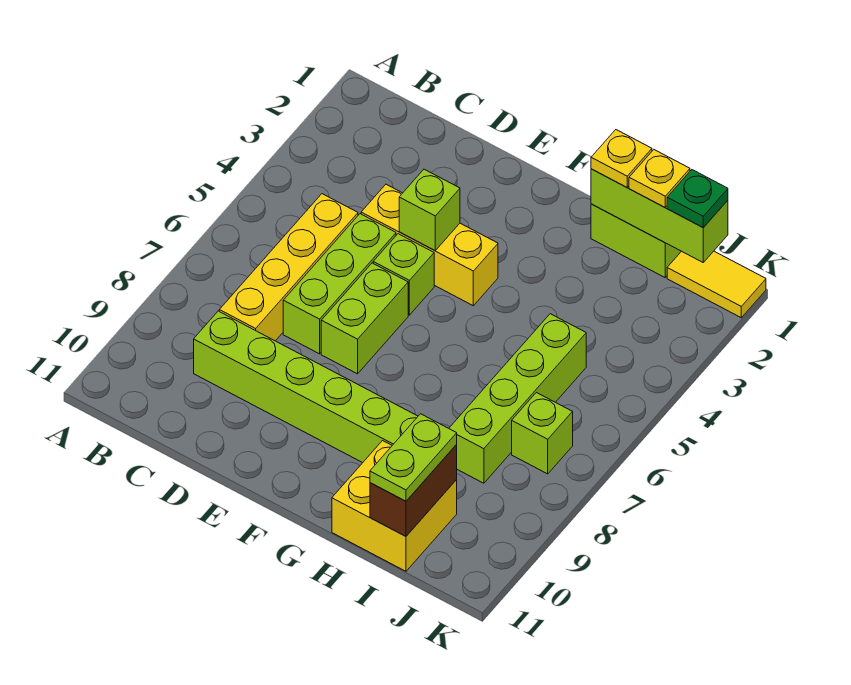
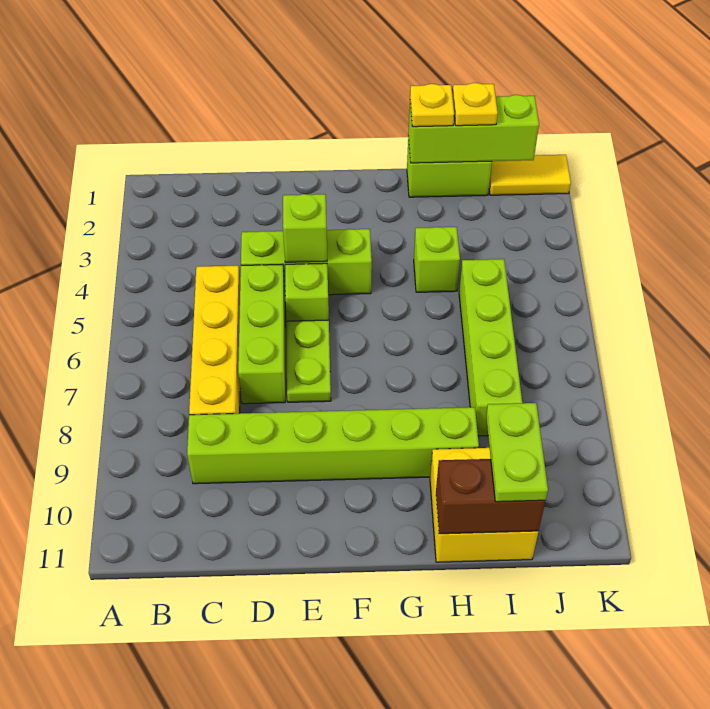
yellow brick D4:F4 level 1 -> lime brick D4:F4 level 1
lime brick E6:E7 level 1 -> lime plate E6:E7 level 1
brown brick I10:I11 level 2 -> brown brick H11:I11 level 2
green plate J1 level 3 -> none
lime brick J7 level 1 -> lime brick H4 level 1

